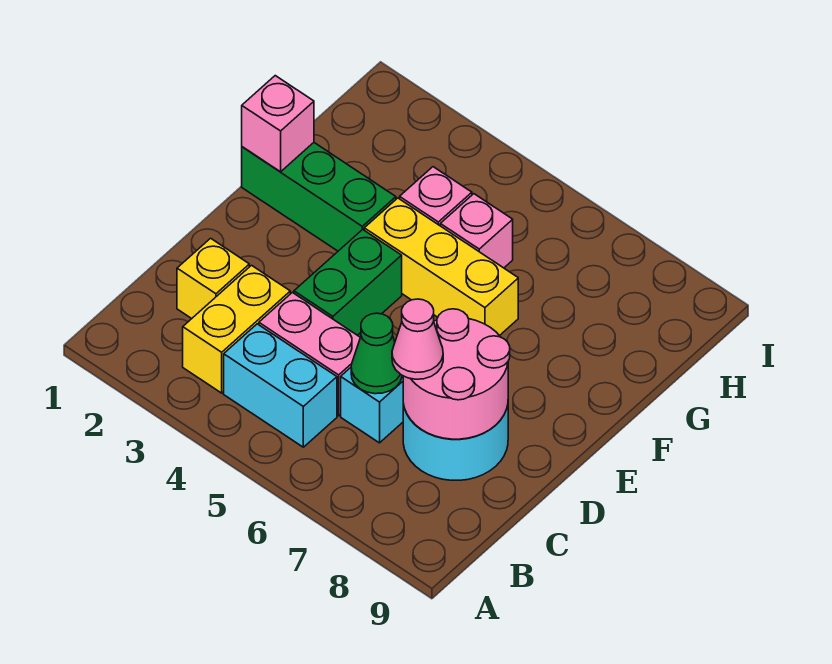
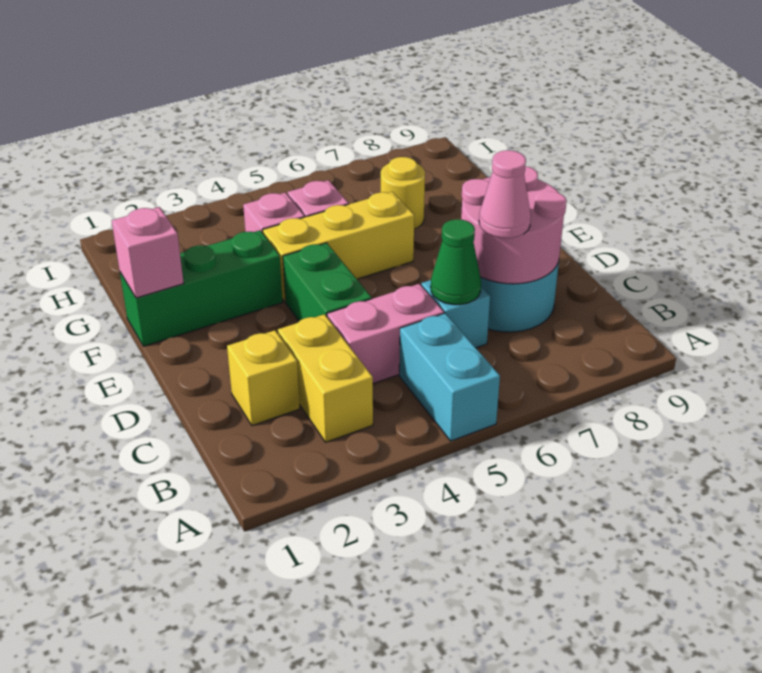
cyan brick B4:B5 level 1 -> cyan brick A5:B5 level 1
none -> yellow round brick G7 level 1

